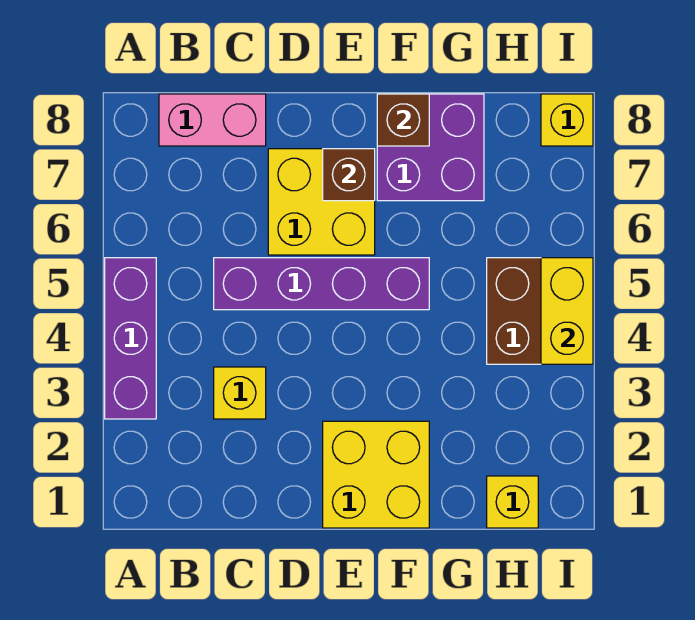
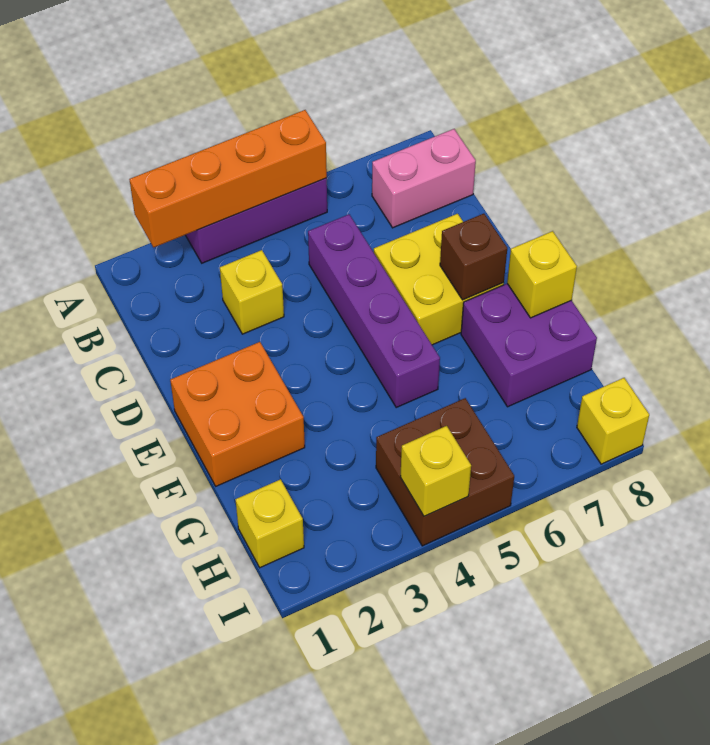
none -> orange brick A2:A5 level 2
pink brick B8:C8 level 1 -> pink brick B7:B8 level 1
yellow brick E1:F2 level 1 -> orange brick E1:F2 level 1
brown brick F8 level 2 -> yellow brick F8 level 2
yellow brick I4:I5 level 2 -> yellow brick I4 level 2

